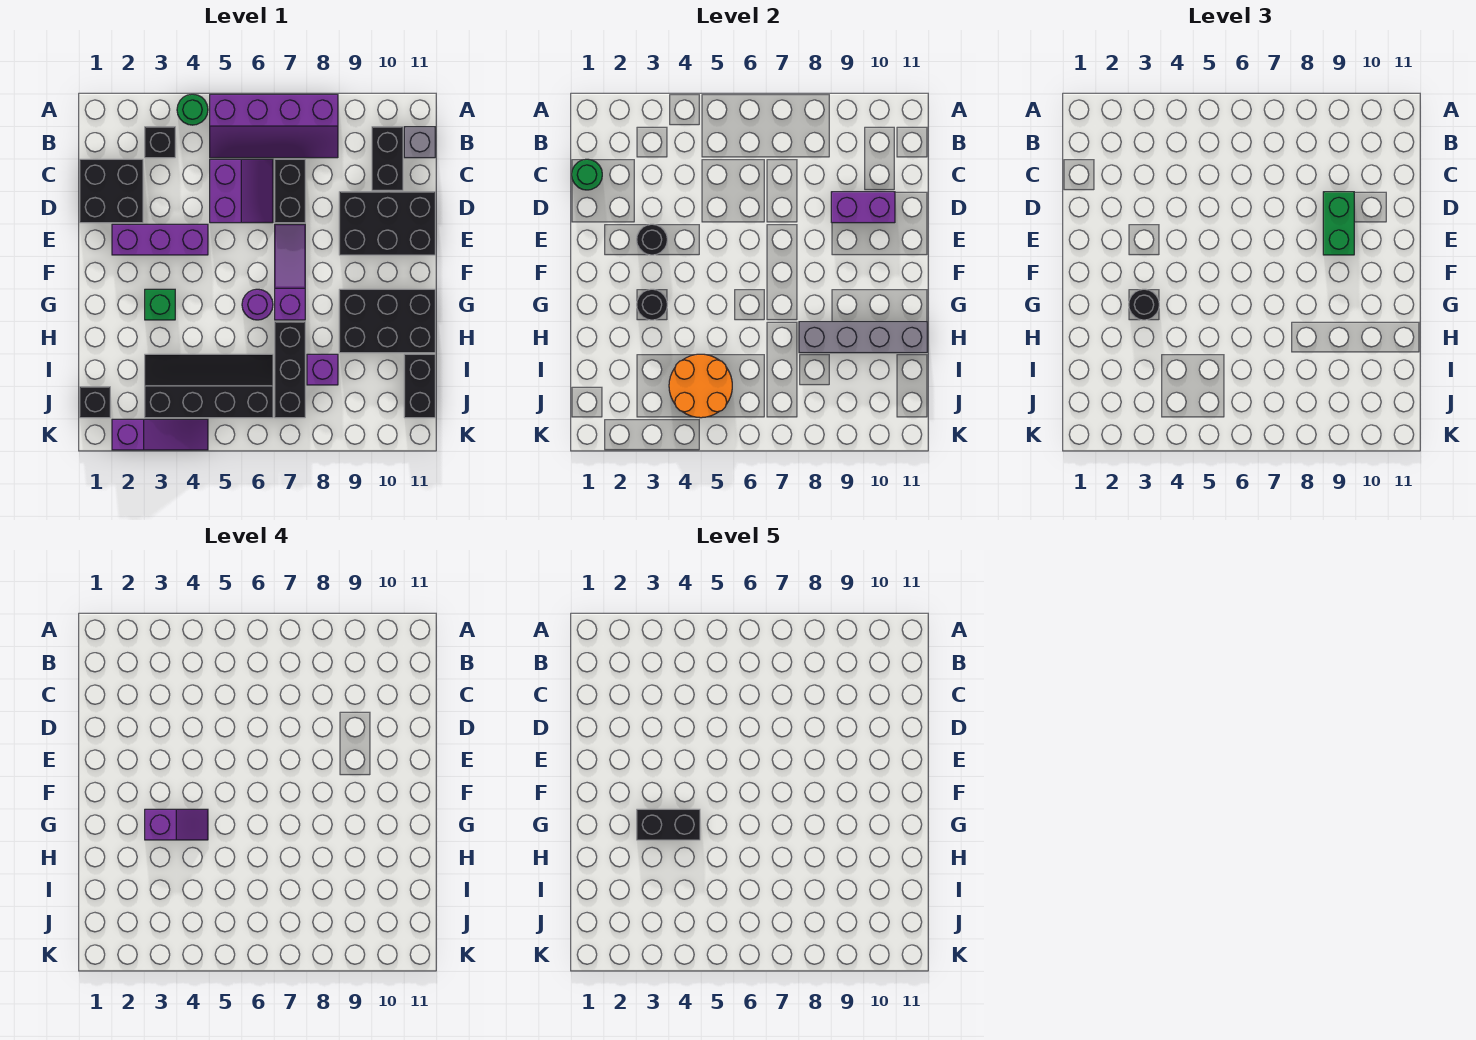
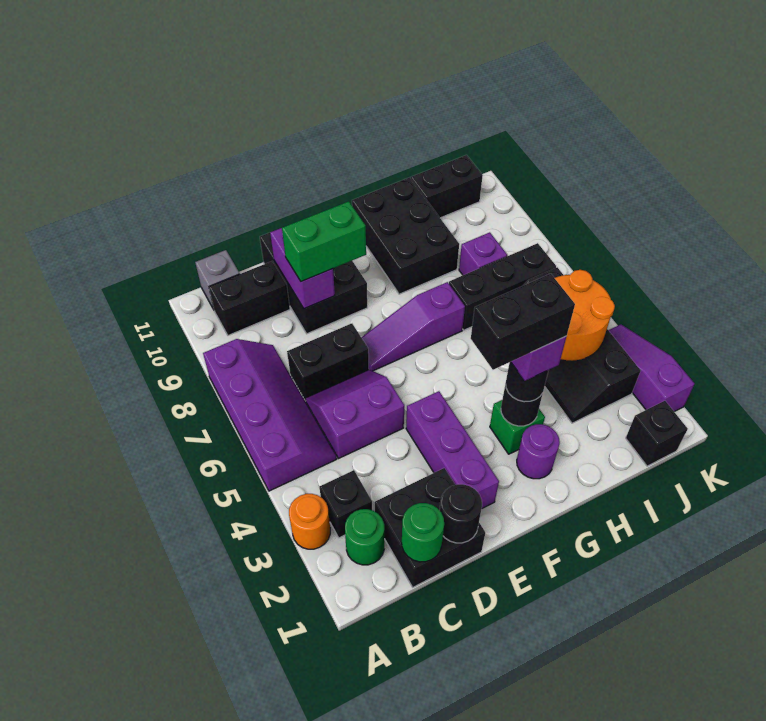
none -> orange round brick A3 level 1
green round brick A4 level 1 -> green round brick B2 level 1
black round brick E3 level 2 -> black round brick D1 level 2
black brick G3:G4 level 5 -> black brick F3:G3 level 5
purple round brick G6 level 1 -> purple round brick G2 level 1
grey brick H8:H11 level 2 -> none

